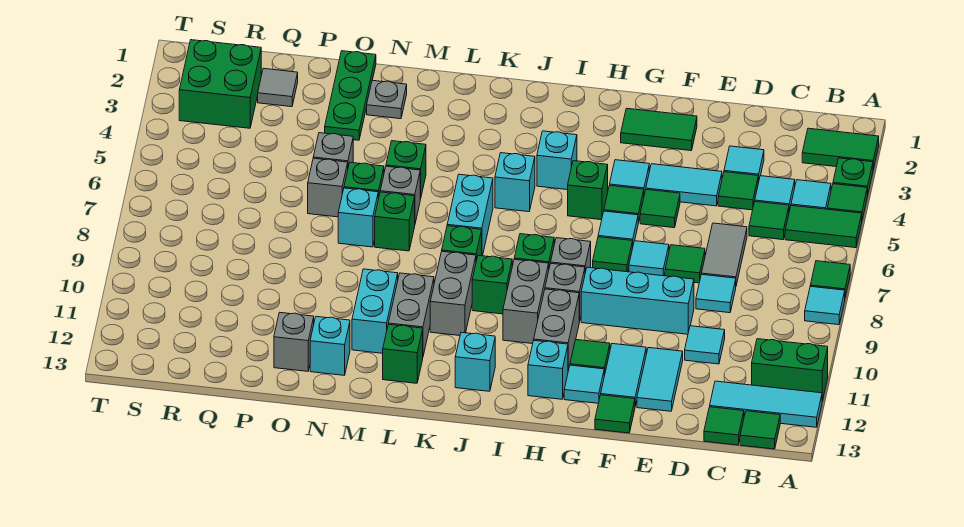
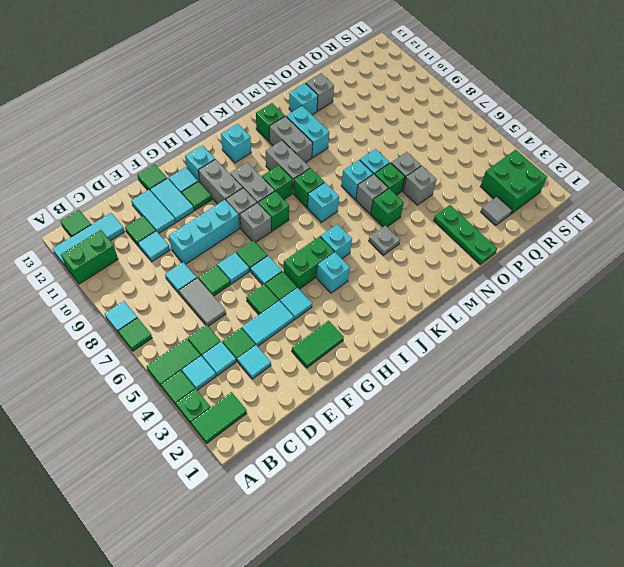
green tile C13 level 1 -> green tile D11 level 1
green brick H5 level 1 -> green brick H5:I5 level 1
cyan brick K6:K7 level 1 -> cyan brick K7 level 1
green brick M7 level 1 -> cyan brick M7 level 1
grey plate N2 level 1 -> grey plate L4 level 1

